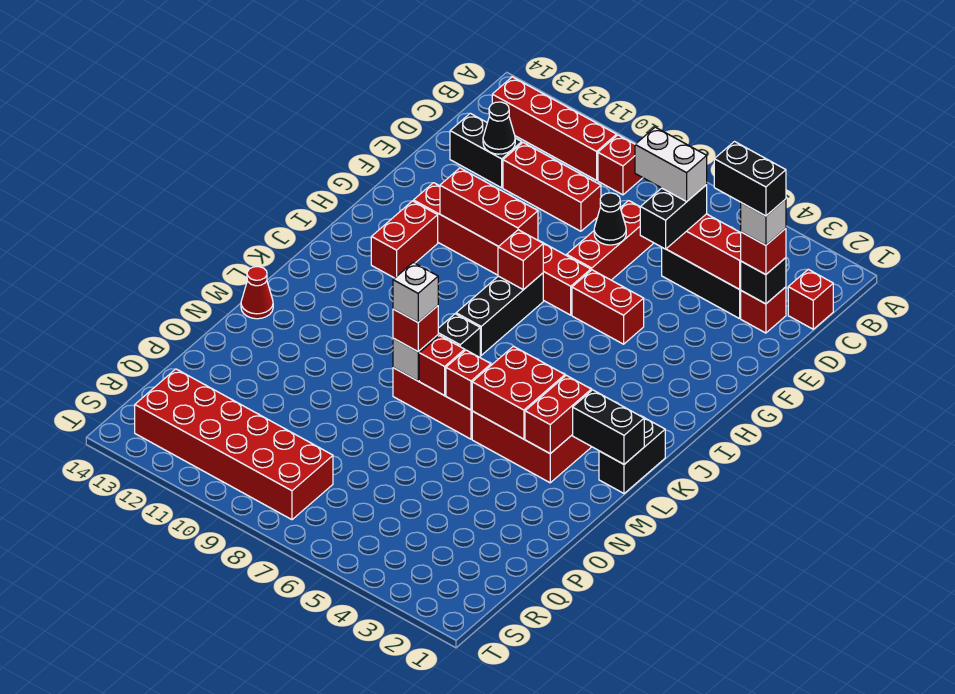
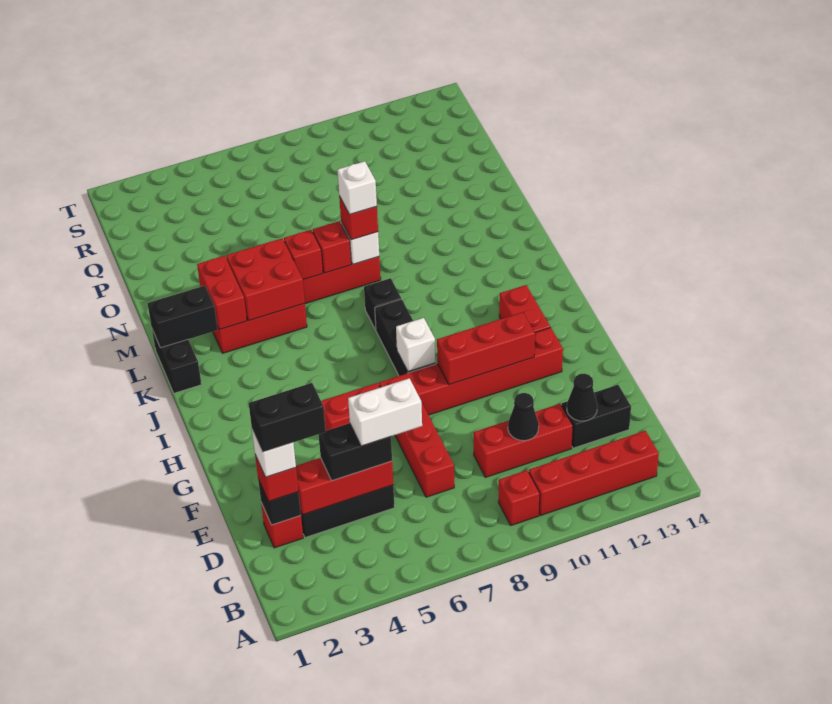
red brick C1 level 1 -> none
black brick D5:E5 level 3 -> black brick D4:D5 level 3
black cone E7 level 2 -> black cone D10 level 2
red brick H8 level 2 -> white brick H8 level 2
red cone M14 level 1 -> none
red brick R8:S13 level 1 -> none

